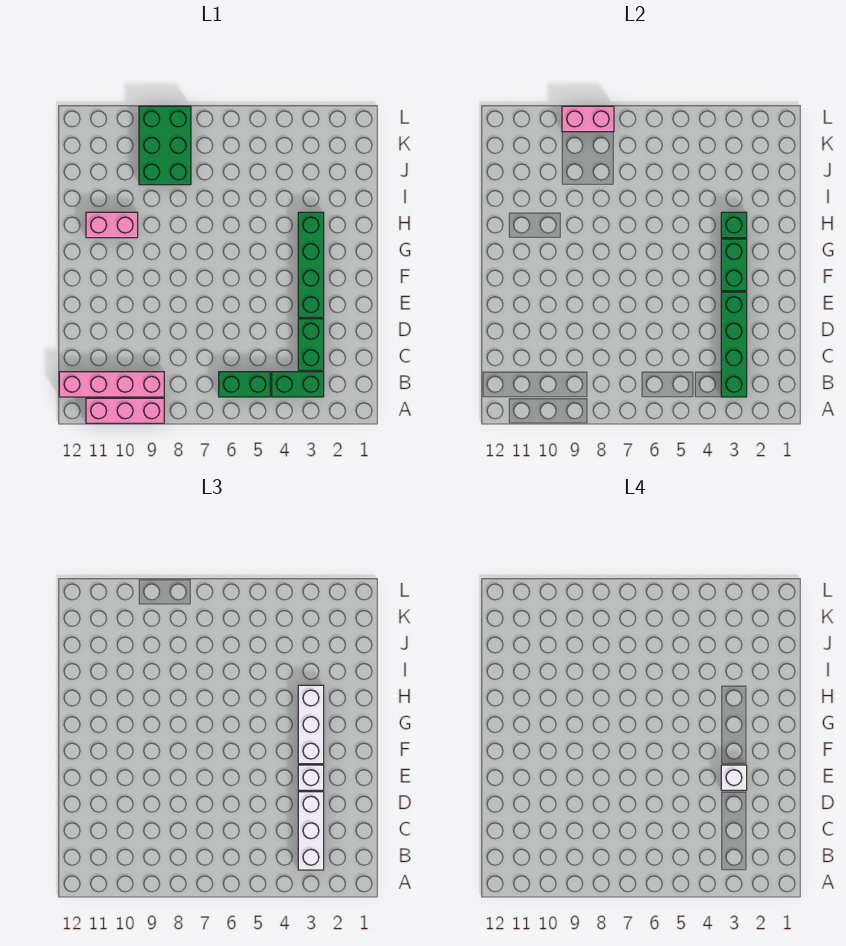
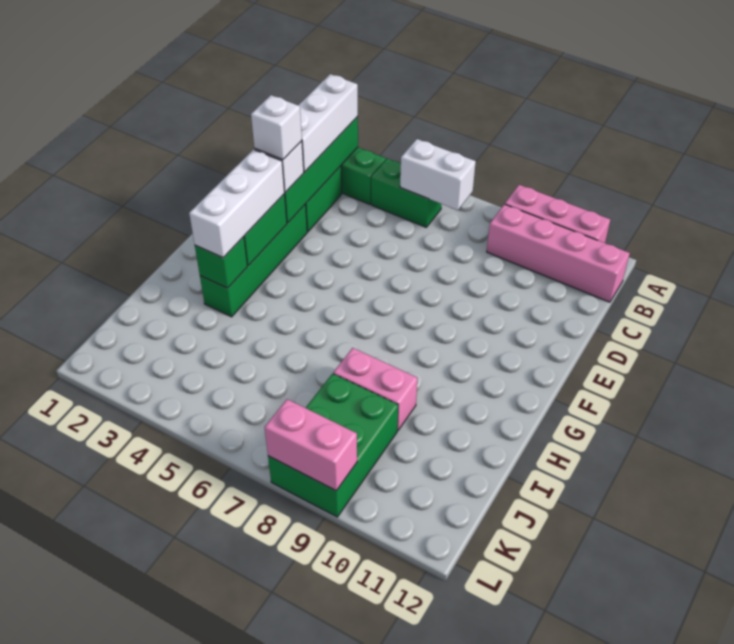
none -> white brick B6:B7 level 2
pink brick H10:H11 level 1 -> pink brick I8:I9 level 1

